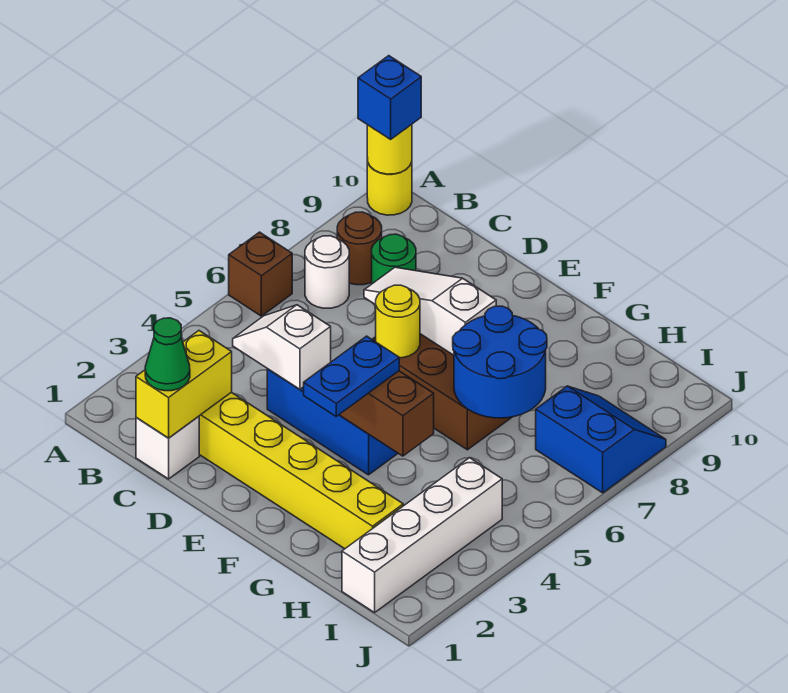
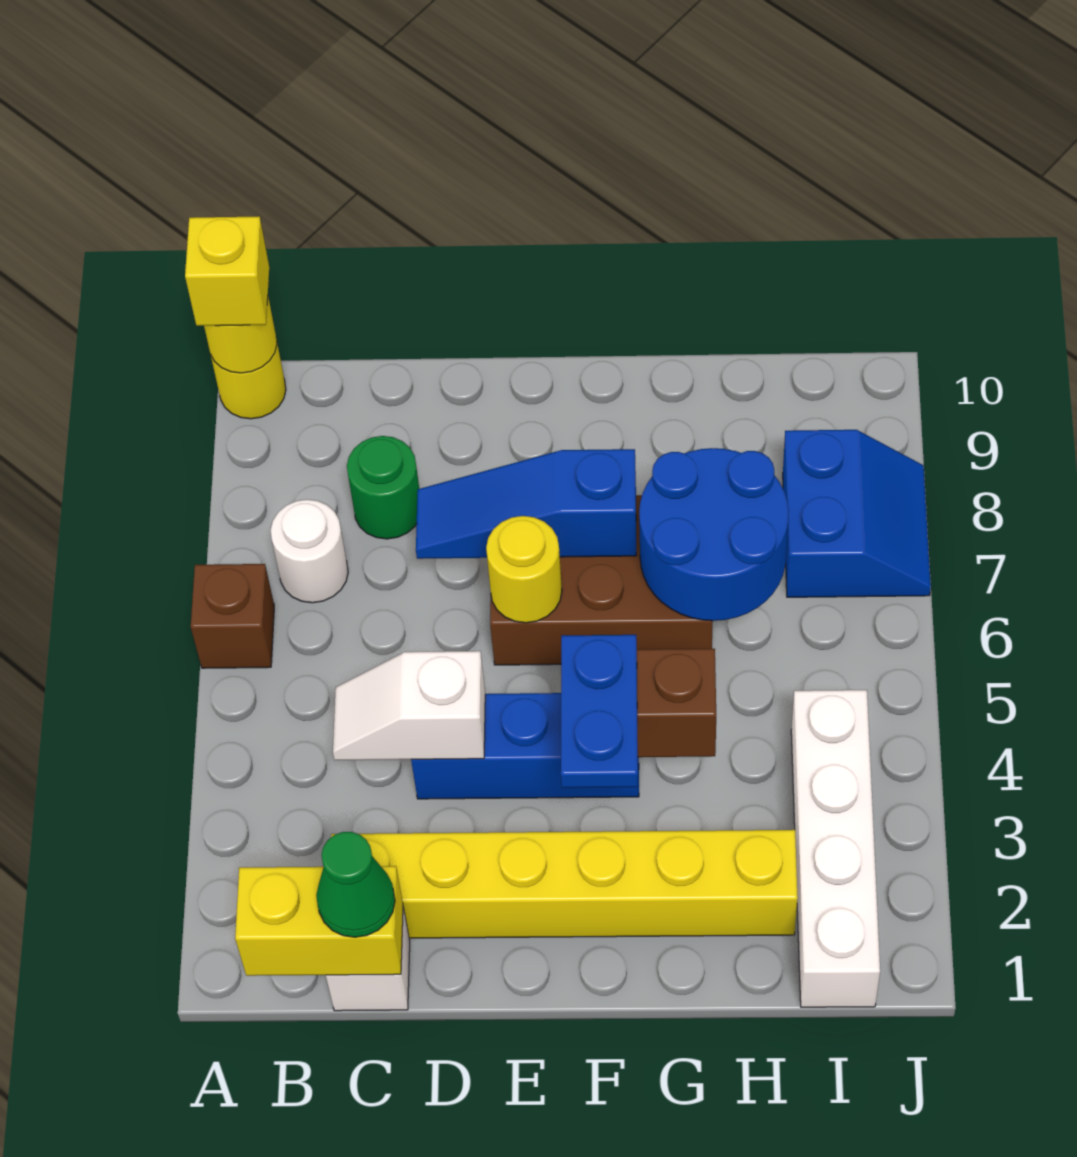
blue brick A10 level 3 -> yellow brick A10 level 3
brown round brick B8 level 1 -> none
yellow brick C1:C2 level 2 -> yellow brick B1:C1 level 2
white slope D7:F7 level 2 top F -> blue slope D7:F7 level 2 top F
blue slope I7:J8 level 1 top 7 -> blue slope I7:J8 level 1 top I

